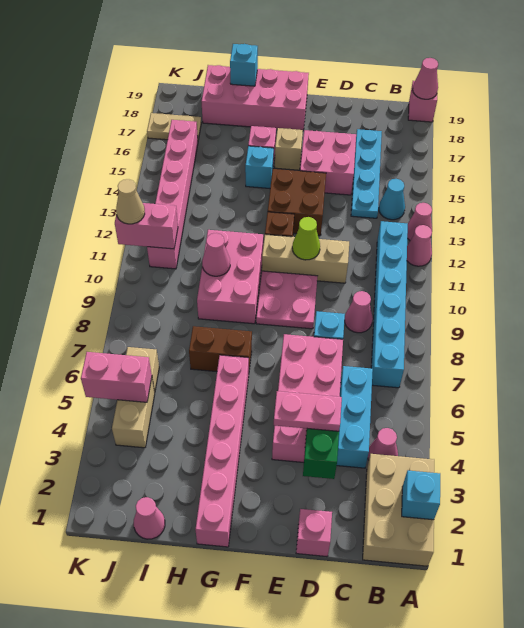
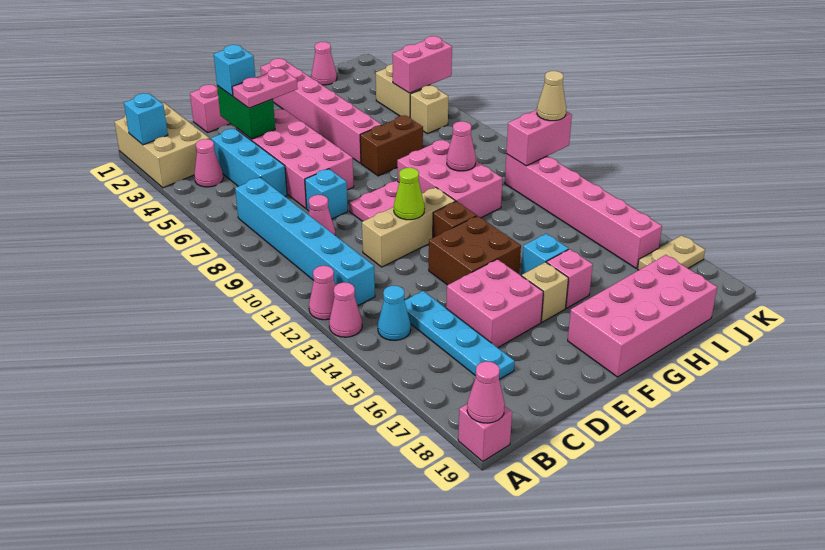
cyan brick H19 level 2 -> cyan brick D3 level 3

